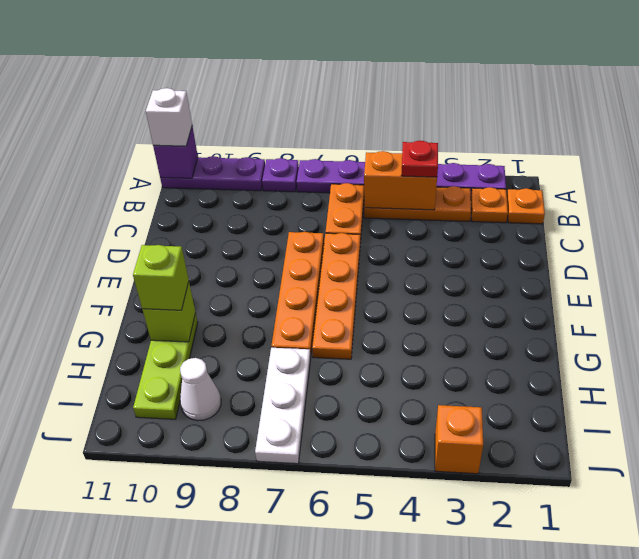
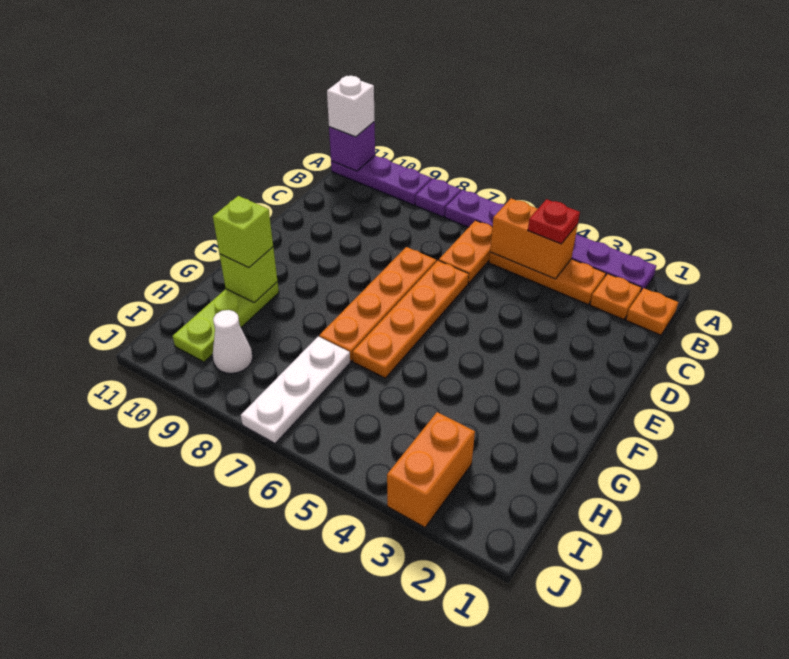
orange brick J3 level 1 -> orange brick I3:J3 level 1

